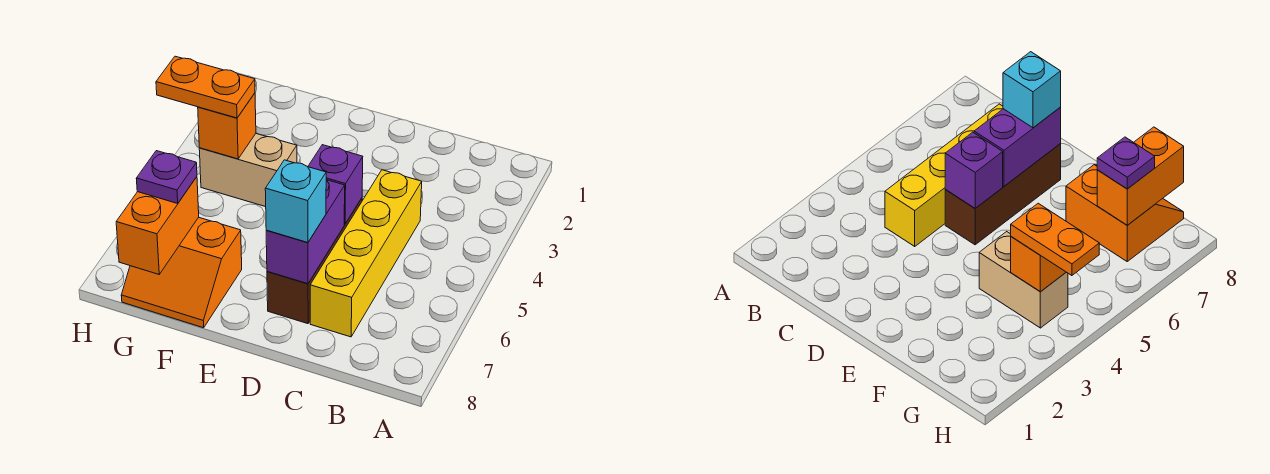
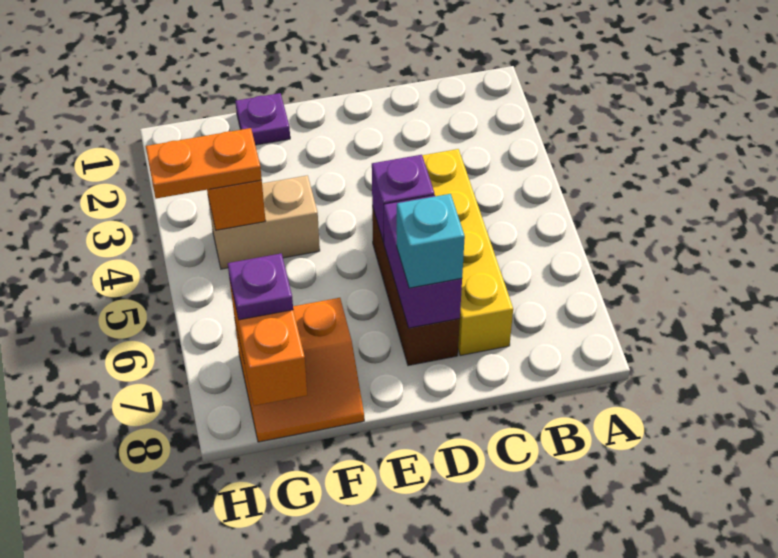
none -> purple plate F1 level 1

